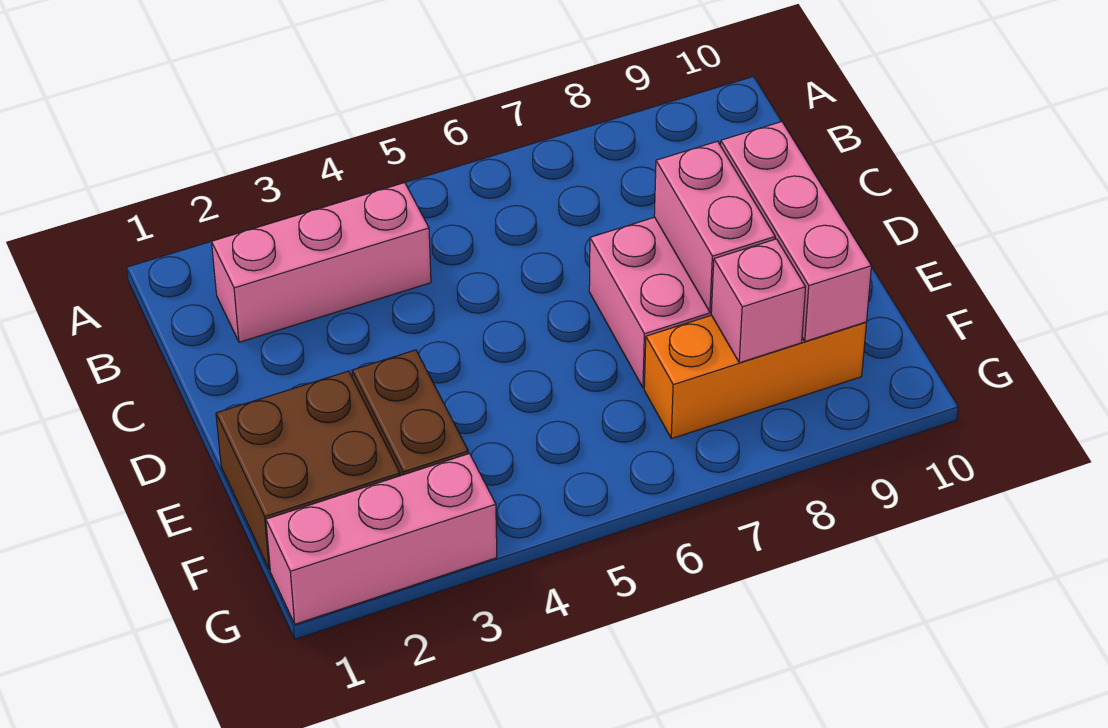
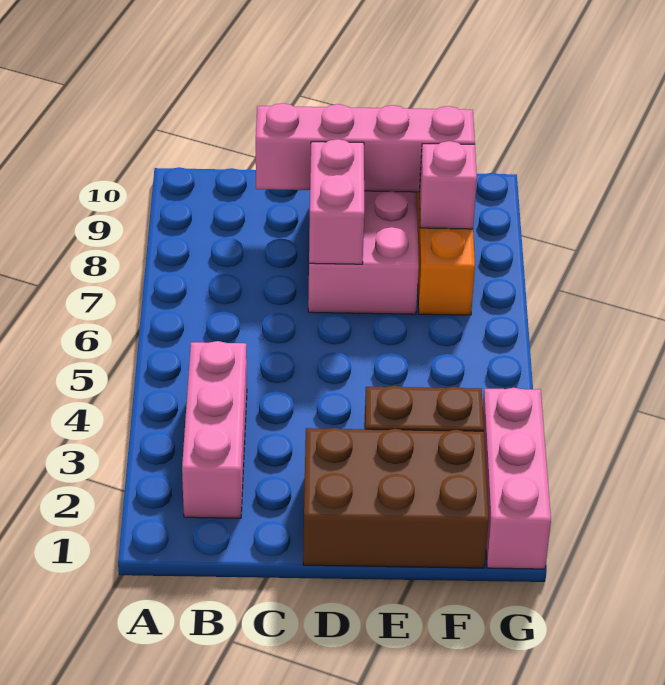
pink brick D8:E8 level 2 -> pink brick D7:D8 level 2
pink brick D9:F9 level 2 -> pink brick C9:F9 level 2
brown brick E1:F2 level 1 -> brown brick D1:F2 level 1

